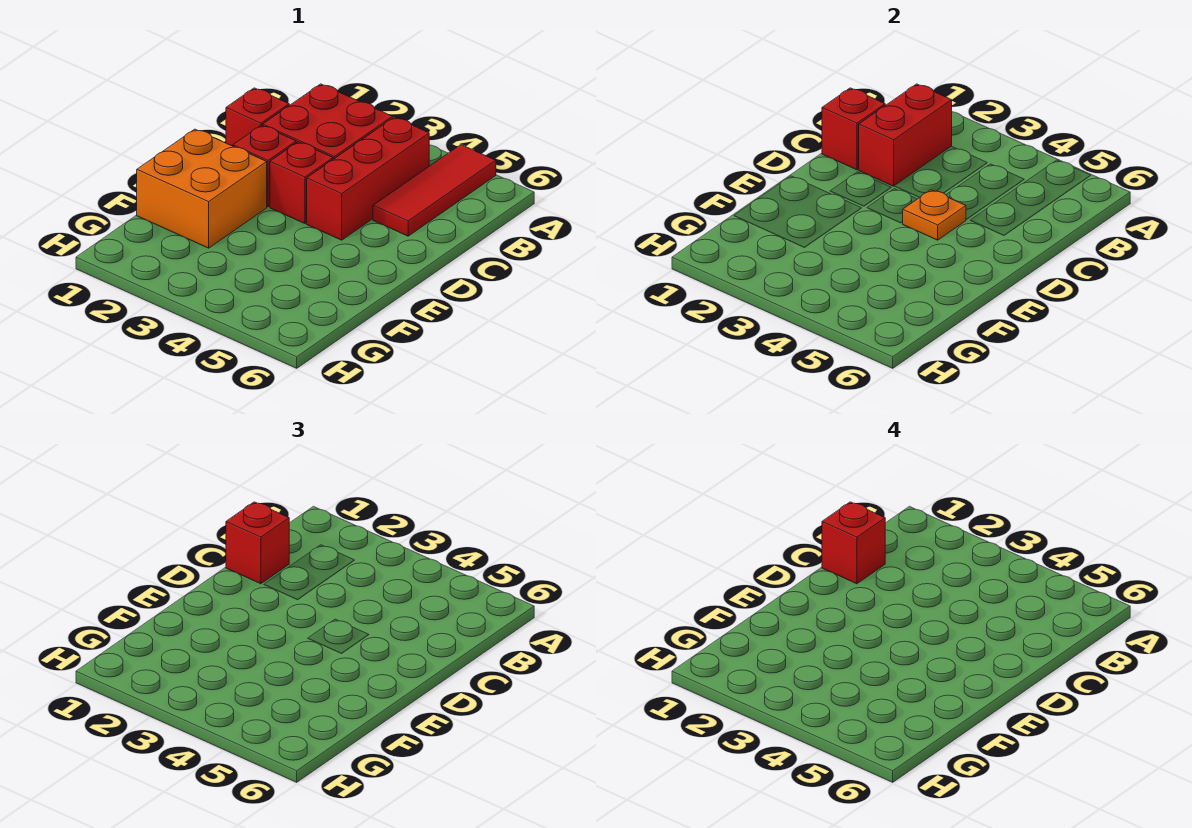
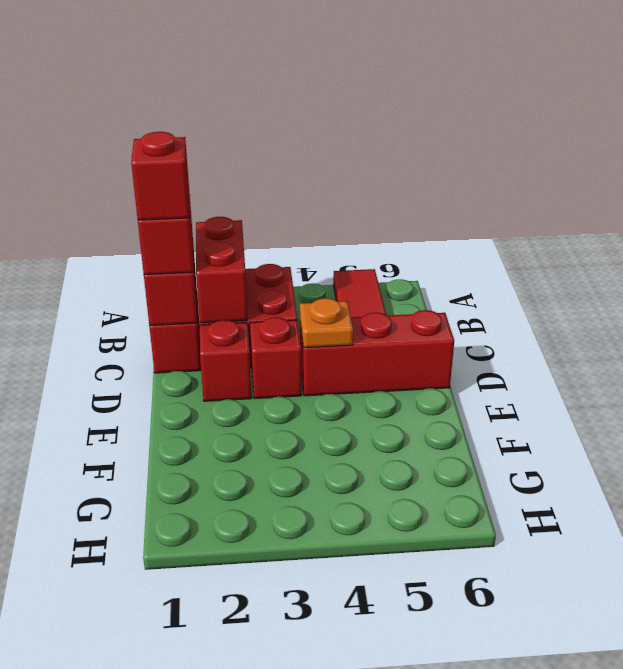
red brick B4:D4 level 1 -> red brick D4:D6 level 1
orange brick E1:F2 level 1 -> none

